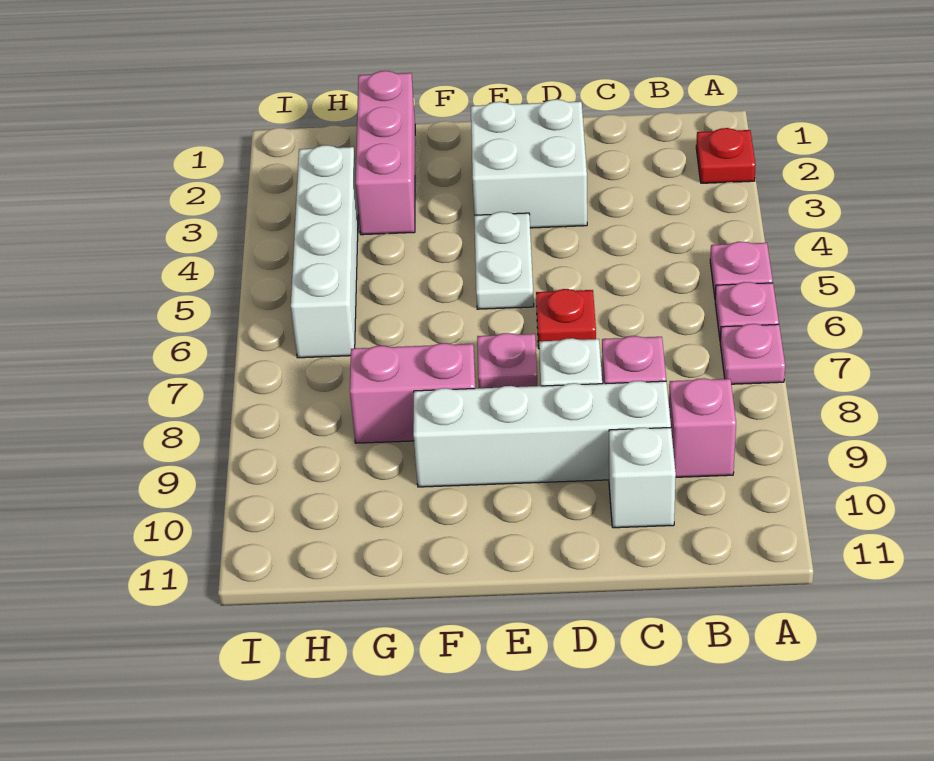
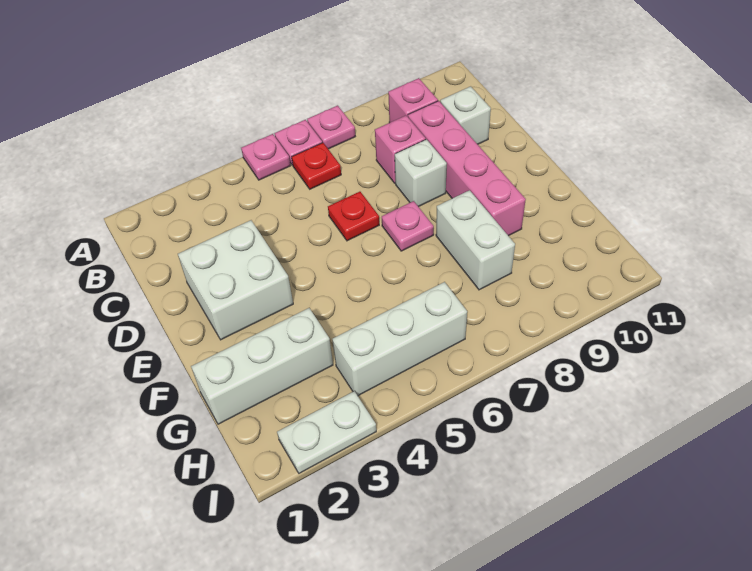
red plate A2 level 1 -> red plate B6 level 1
white brick C9:F9 level 1 -> pink brick C9:F9 level 1
white plate E4:E5 level 1 -> white plate I2:I3 level 1
pink brick F8:G8 level 1 -> white brick F8:G8 level 1
pink brick G1:G3 level 1 -> white brick G1:G3 level 1
white brick H3:H6 level 1 -> white brick H4:H6 level 1

